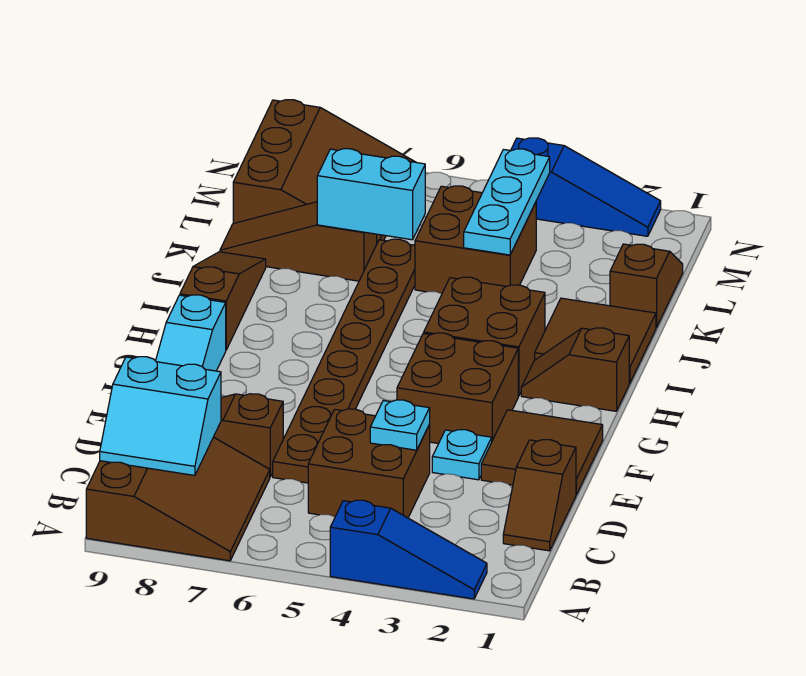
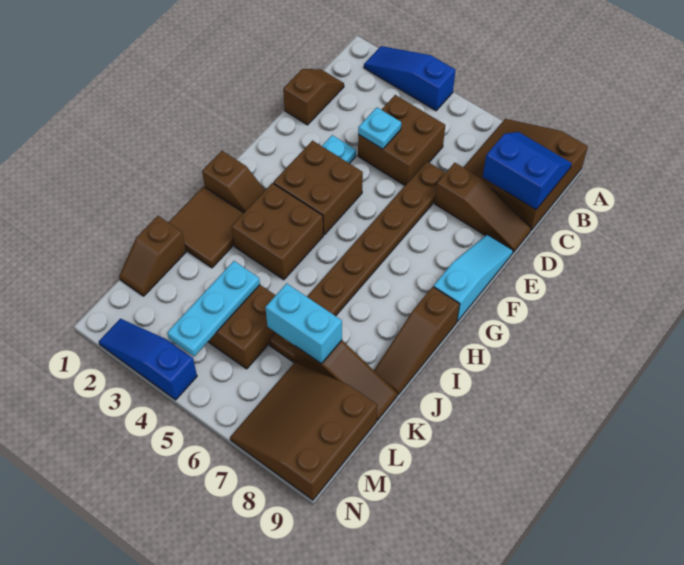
cyan slope B8:C9 level 2 top C -> blue slope B8:C9 level 2 top C
brown tile E1:F2 level 1 -> none

